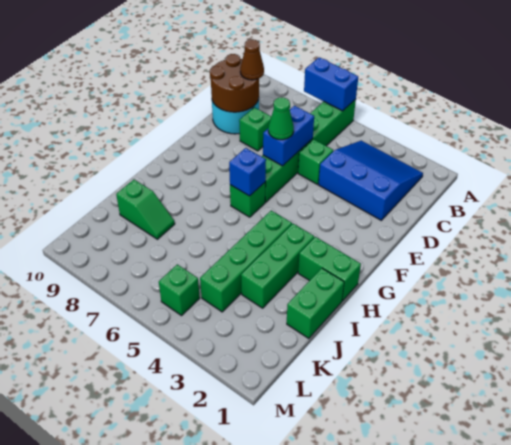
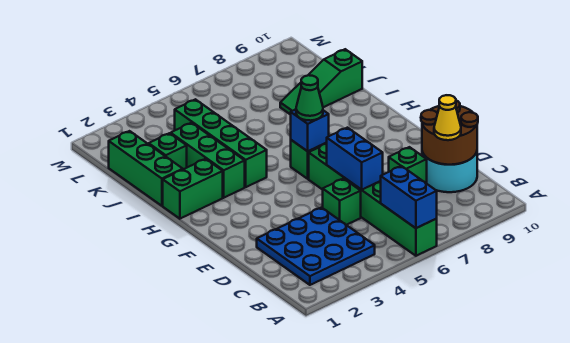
blue brick A6:A7 level 2 -> blue brick A6:B6 level 2
blue slope B2:D4 level 1 top D -> blue plate B2:D4 level 1
brown cone C9 level 3 -> yellow cone C9 level 3
green cone E6 level 3 -> green cone G6 level 3
green brick I1:J1 level 1 -> green brick I1:K1 level 1
green slope J8:J9 level 1 top 9 -> green slope J8:J10 level 1 top 10
green brick L5 level 1 -> green brick J2 level 1

